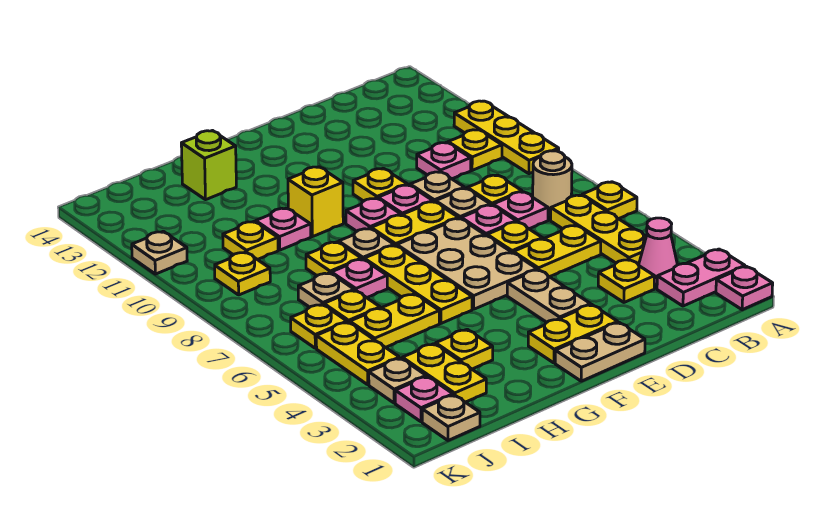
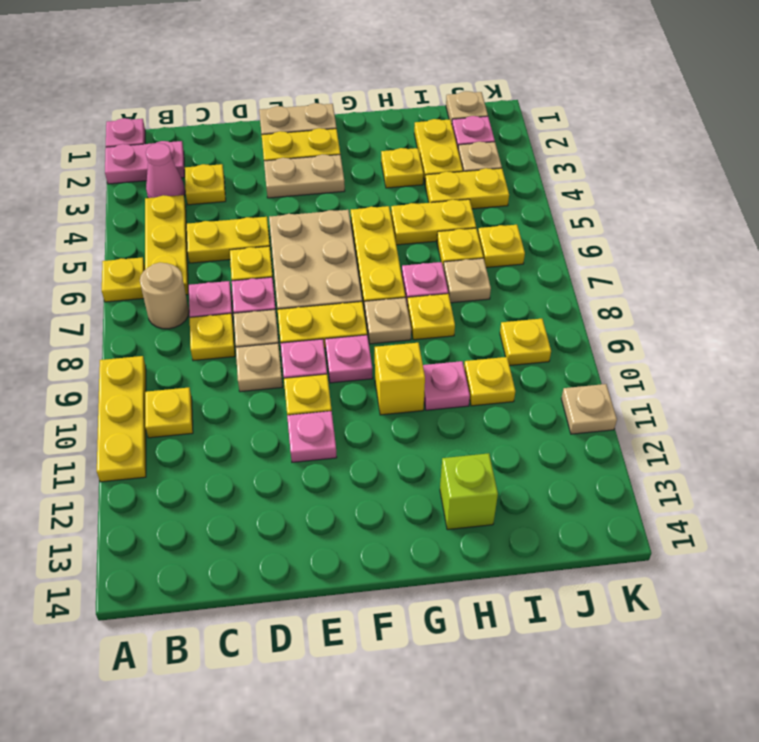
pink plate C10 level 1 -> pink plate E11 level 1
tan plate E3:E4 level 1 -> tan plate E3:F3 level 1
yellow plate J4:J5 level 1 -> yellow plate I4:J4 level 1

